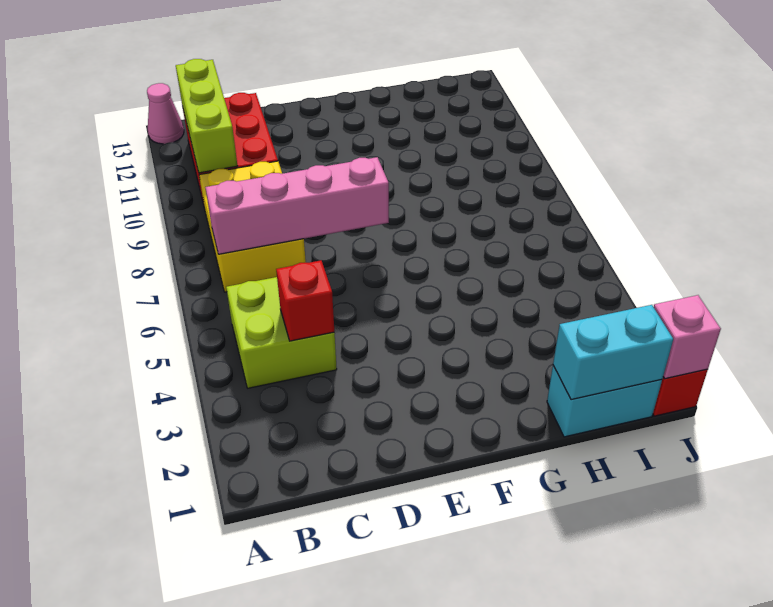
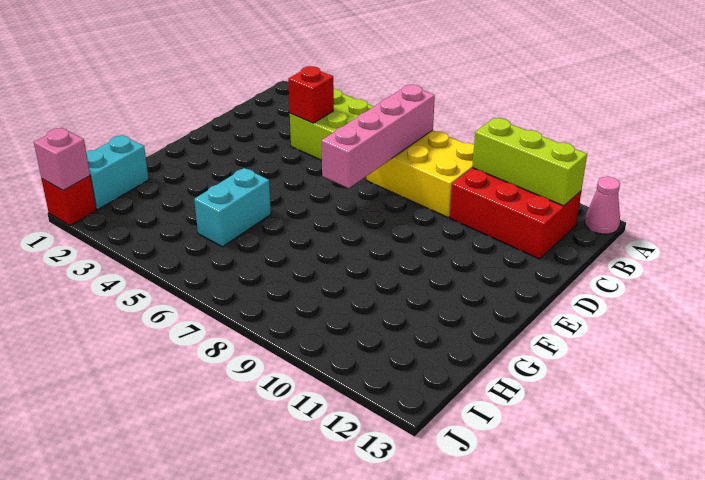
cyan brick H1:I1 level 2 -> cyan brick G5:H5 level 1

